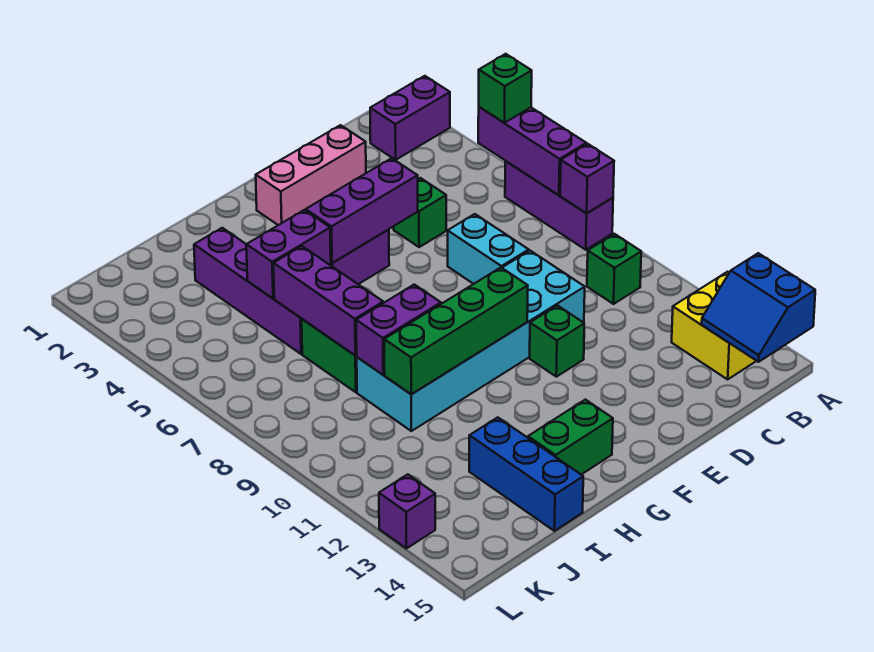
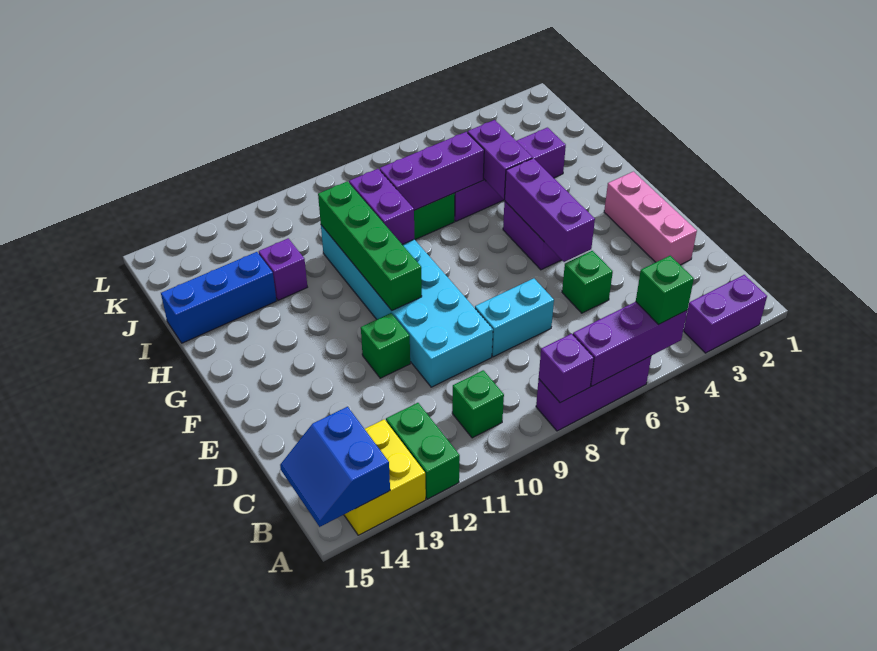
purple brick A2:B2 level 1 -> purple brick A2:A3 level 1
blue slope A14:B15 level 2 top A -> blue slope A14:B15 level 2 top 14
green brick G14:H14 level 1 -> green brick A12:B12 level 1
purple brick L13 level 1 -> purple brick I12 level 1

